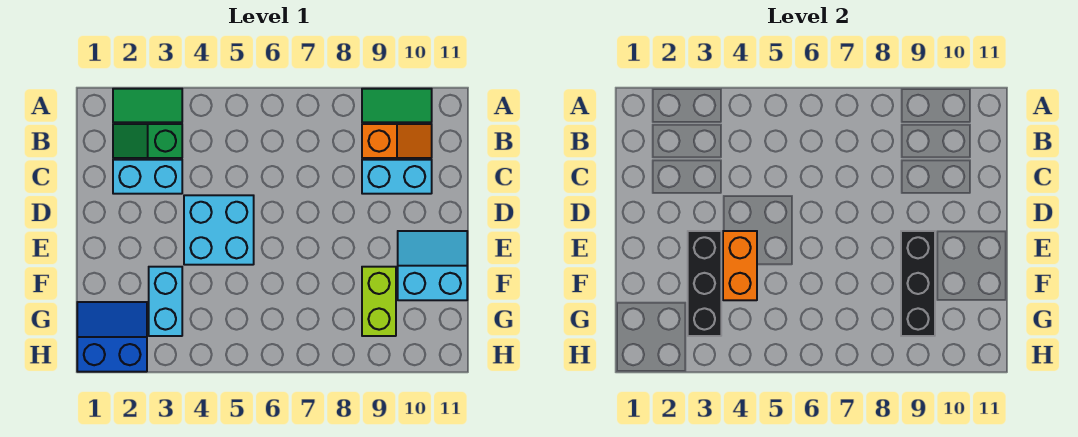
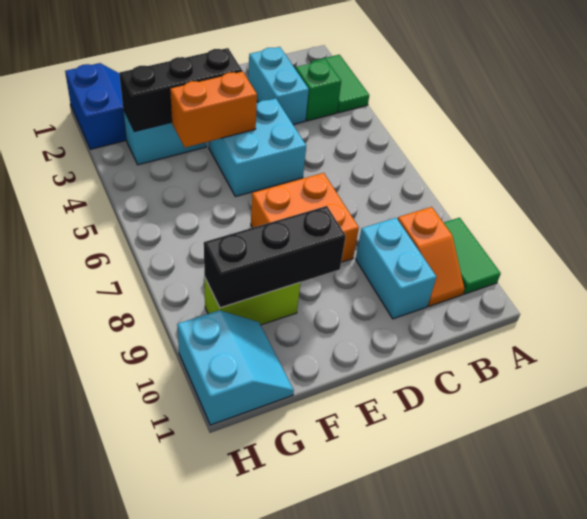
none -> orange brick D7:E8 level 1
cyan slope E10:F11 level 1 top F -> cyan slope G10:H11 level 1 top H

